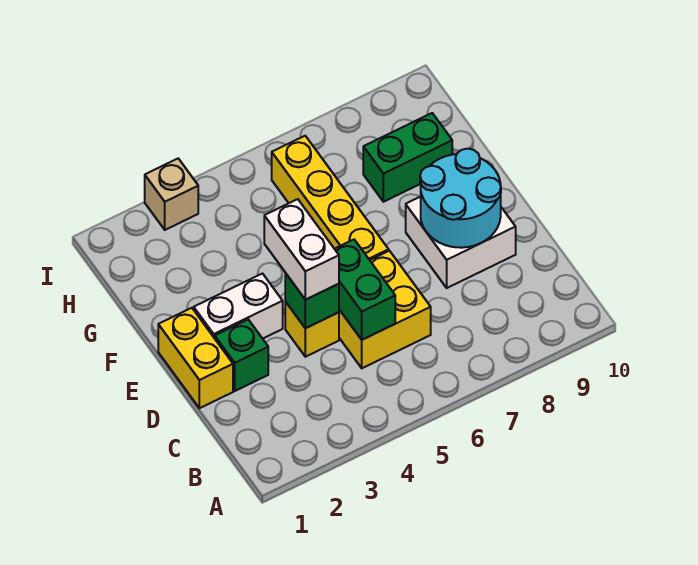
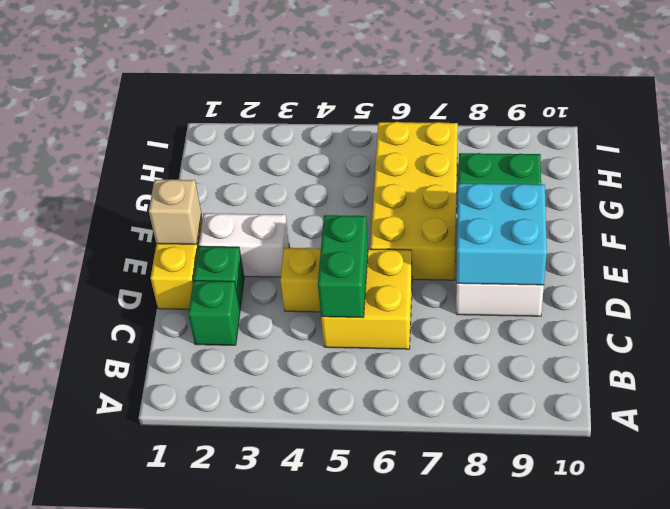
green brick D4 level 2 -> green brick C2 level 1
white brick D4:E4 level 3 -> none
cyan round brick D8:E9 level 2 -> cyan brick D8:E9 level 2
yellow brick E6:H6 level 1 -> yellow brick E6:H7 level 1
tan brick I3 level 1 -> tan brick E1 level 2

